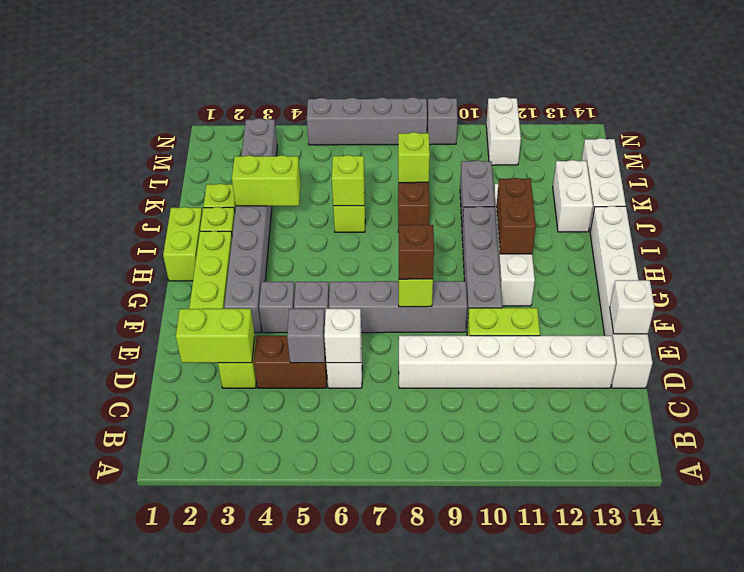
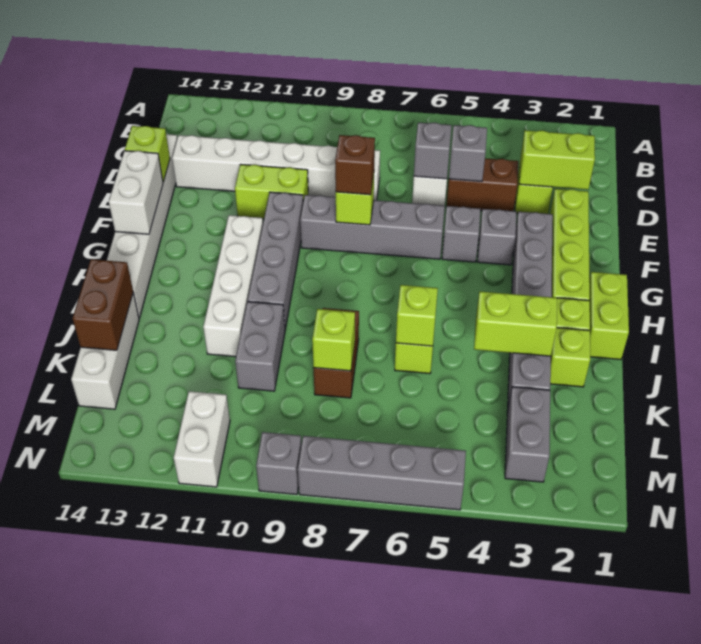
white brick D6 level 2 -> grey brick D6 level 2
white brick E14 level 2 -> lime brick E14 level 2
brown brick H11:I11 level 2 -> brown brick J14:K14 level 2
white brick J13:K13 level 1 -> white brick F14:G14 level 2

